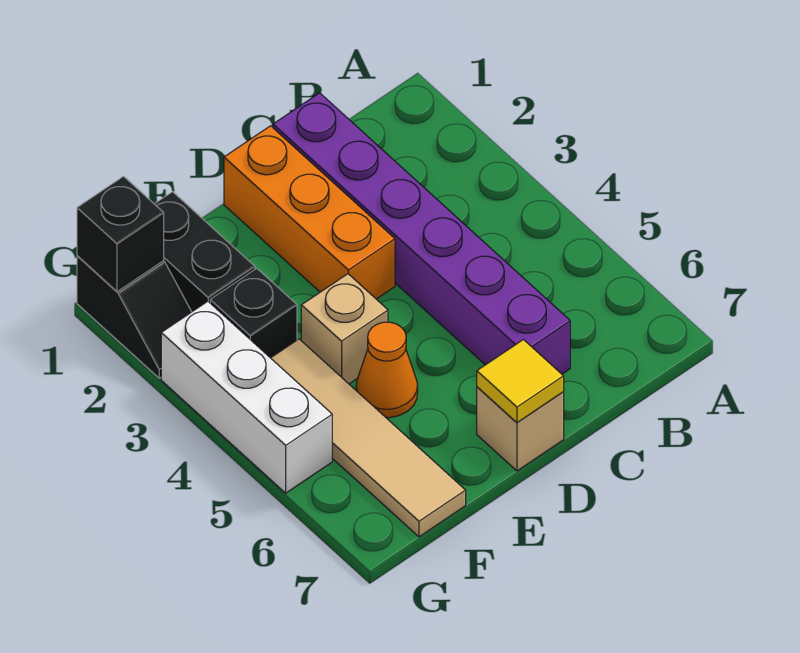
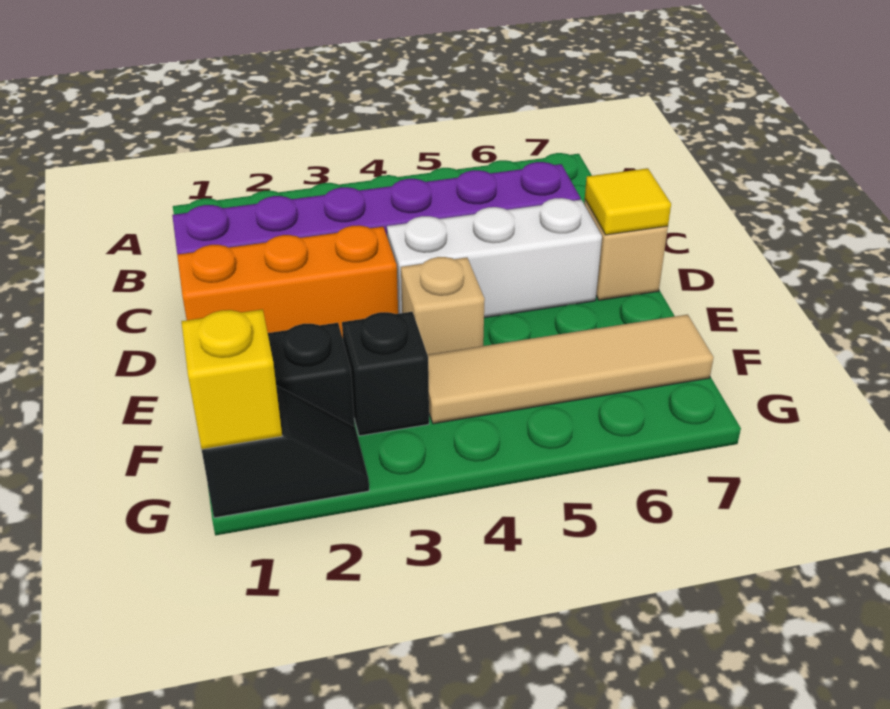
orange cone E5 level 1 -> none
black brick G1 level 2 -> yellow brick G1 level 2
white brick G3:G5 level 1 -> white brick D4:D6 level 1

